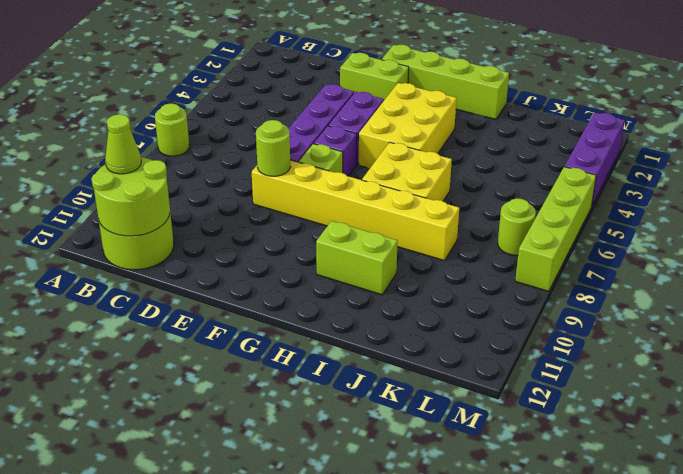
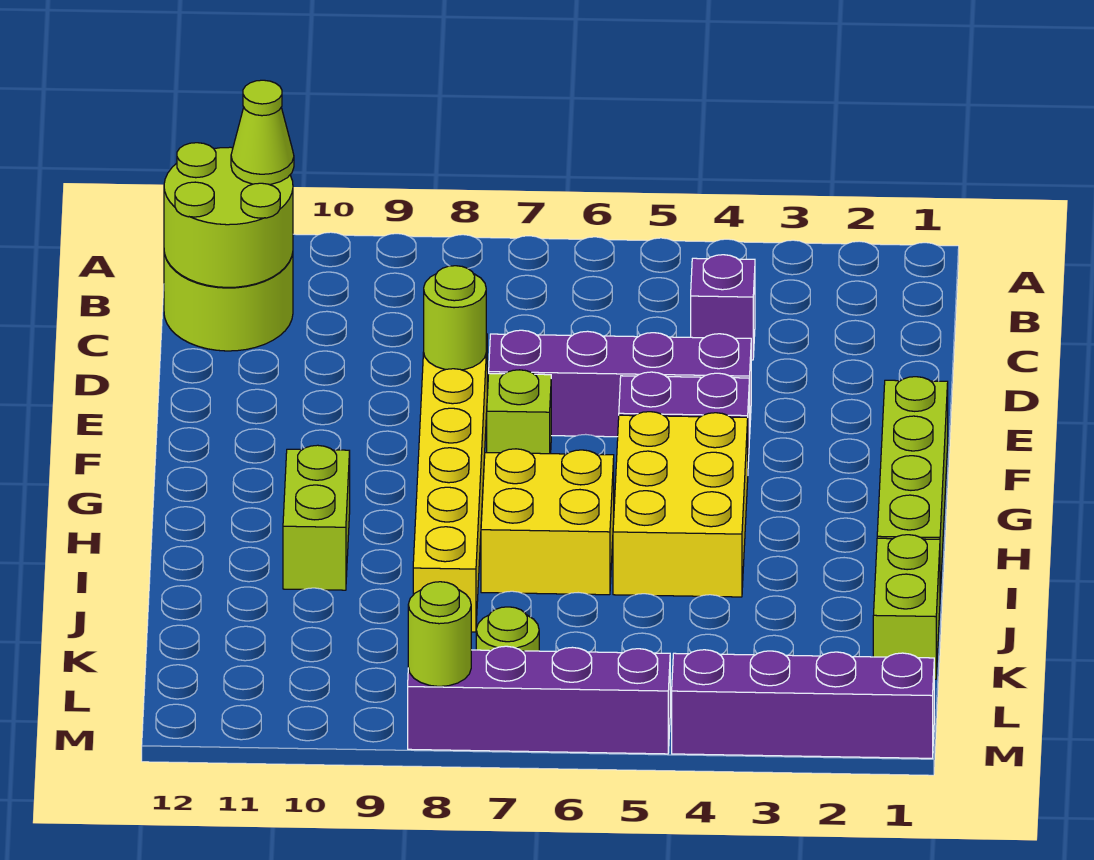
lime round brick A7 level 1 -> lime round brick M8 level 2
lime brick E2:F2 level 1 -> lime brick J1:K1 level 1
purple brick F6 level 1 -> purple brick C4 level 1
yellow brick G3:H5 level 1 -> yellow brick G4:I5 level 1
purple brick M2:M4 level 1 -> purple brick M1:M4 level 1
lime brick M5:M8 level 1 -> purple brick M5:M8 level 1

